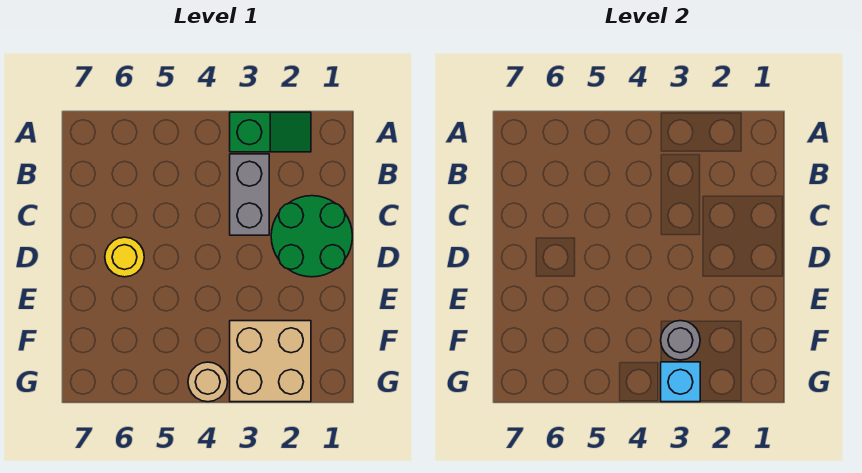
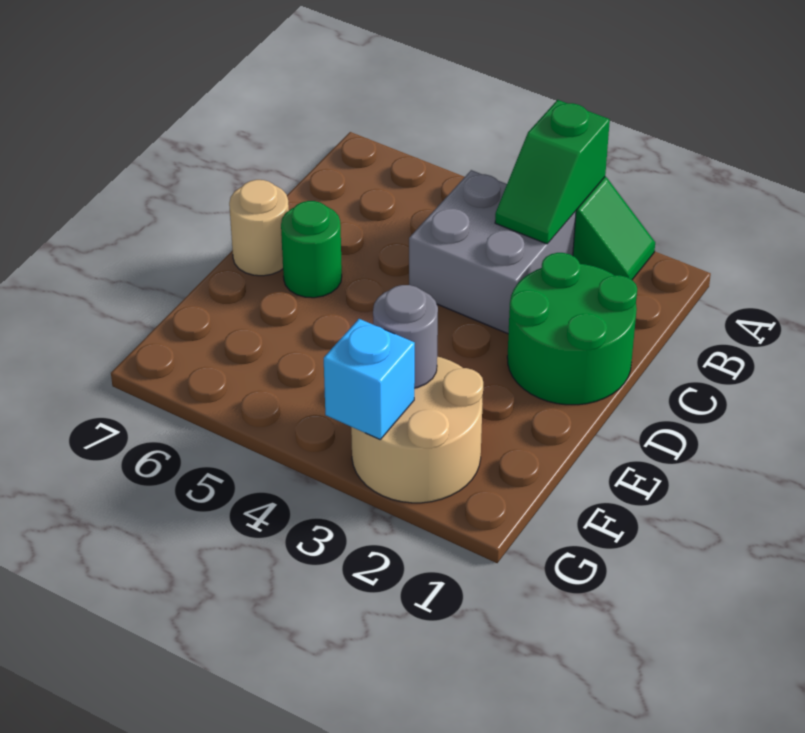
none -> green slope A3:B3 level 2 top A
grey brick B3:C3 level 1 -> grey brick B3:C4 level 1
yellow round brick D6 level 1 -> green round brick D6 level 1
tan brick F2:G3 level 1 -> tan round brick F2:G3 level 1
tan round brick G4 level 1 -> tan round brick D7 level 1

